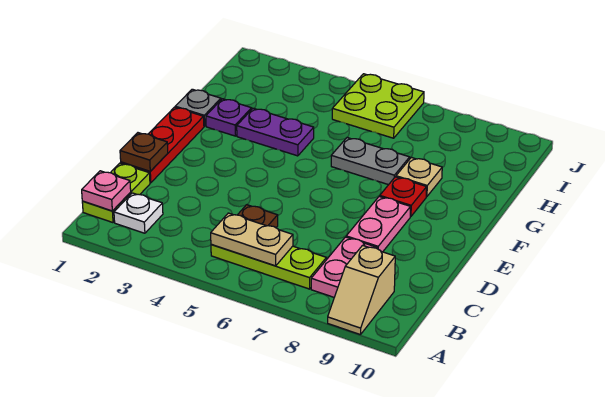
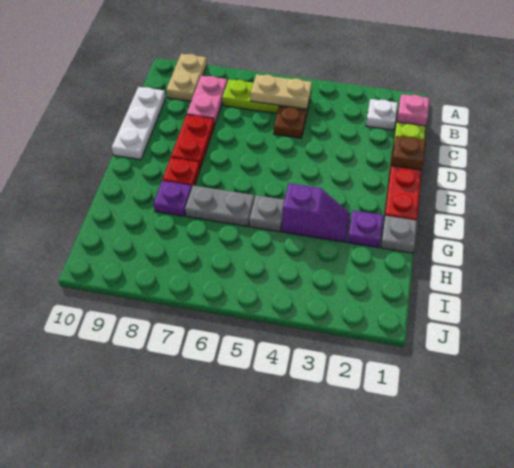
tan slope A9:B9 level 1 top B -> tan plate A9:B9 level 1
none -> white plate C10:E10 level 1
pink plate D8:E8 level 1 -> red plate D8:E8 level 1
purple plate G3:G4 level 1 -> purple slope G3:G4 level 1 top 4
none -> grey plate G5 level 1
tan plate G8 level 1 -> purple plate G8 level 1
lime plate I5:J6 level 1 -> none

